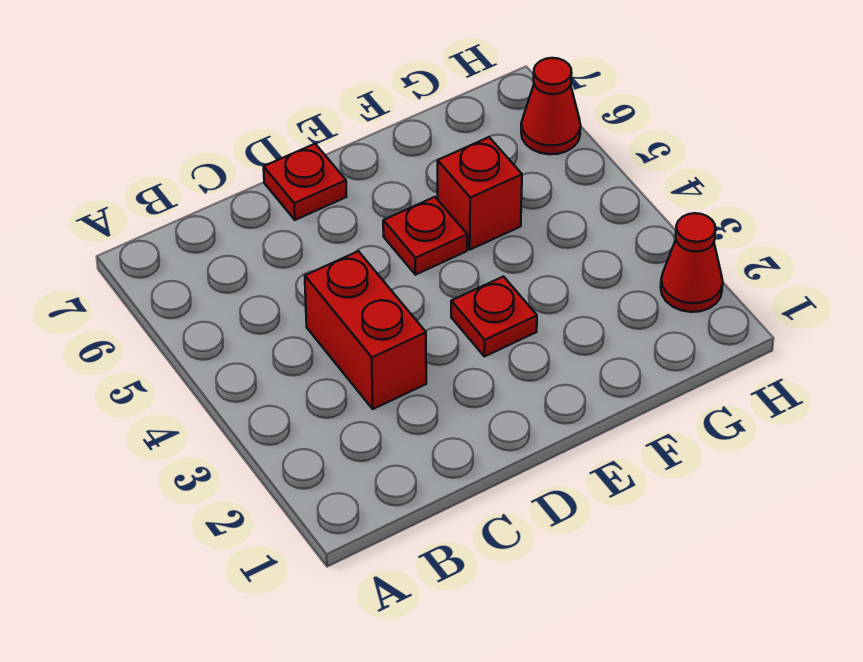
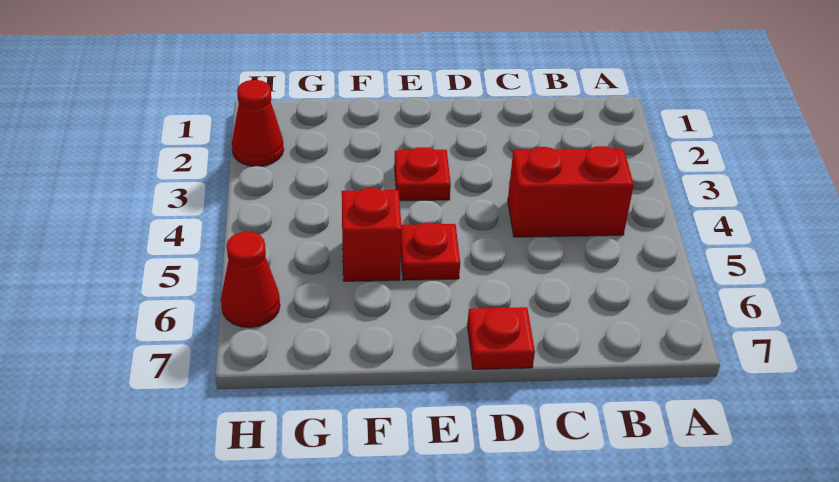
red brick C3:C4 level 1 -> red brick B4:C4 level 1

